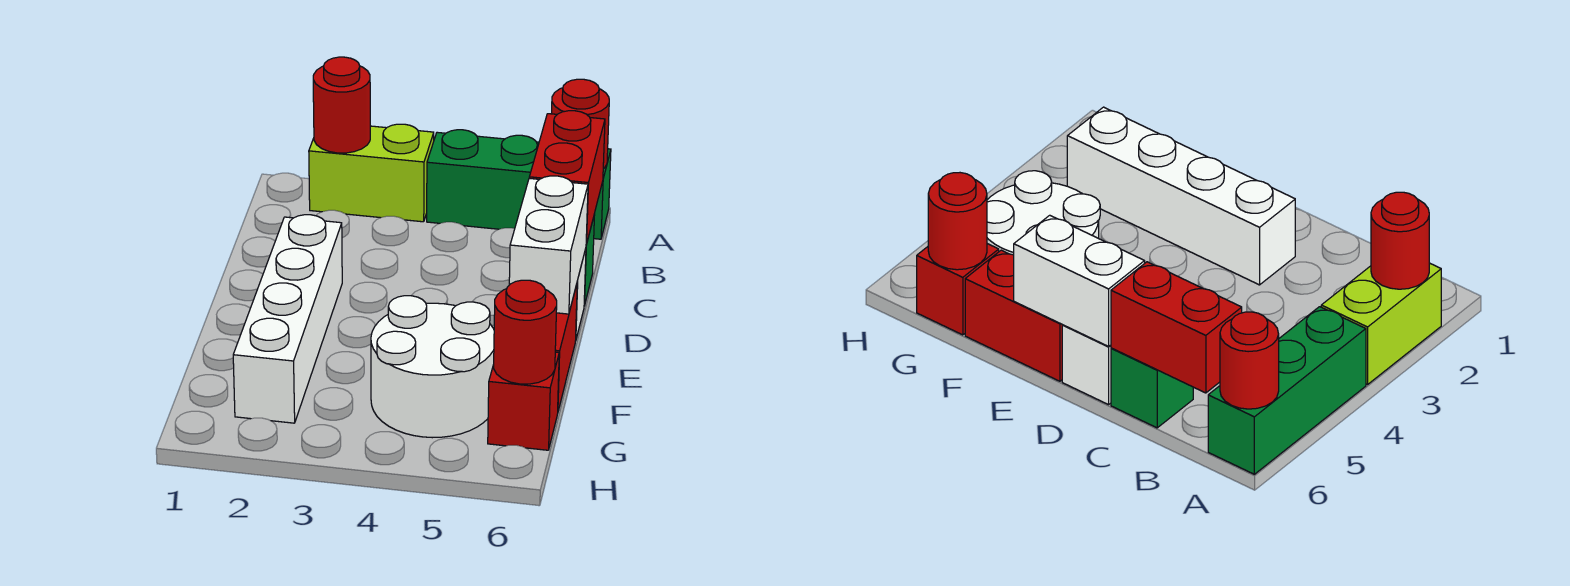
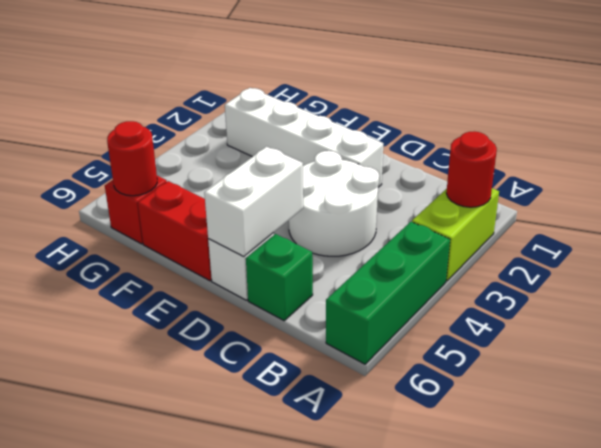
red round brick A6 level 2 -> none
red brick B6:C6 level 2 -> none
white brick D6:E6 level 2 -> white brick D5:D6 level 2
white round brick F4:G5 level 1 -> white round brick C3:D4 level 1

